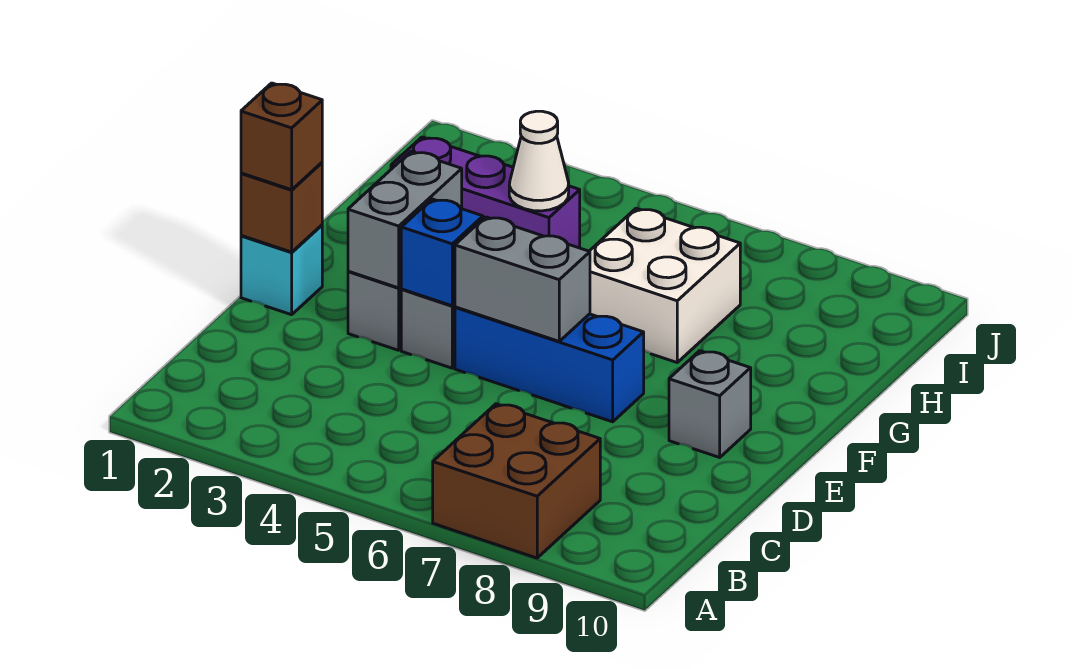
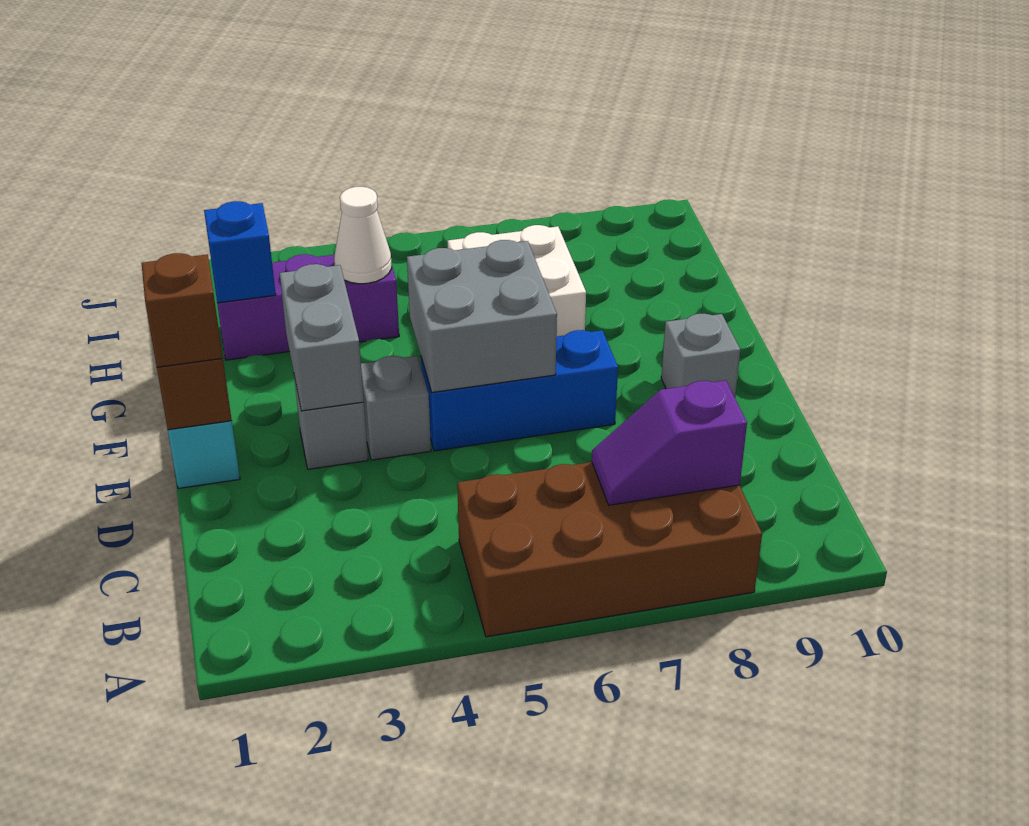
brown brick A7:B8 level 1 -> brown brick A5:B8 level 1
none -> purple slope B7:B8 level 2 top 8
blue brick E4 level 2 -> blue brick H2 level 2
grey brick E5:E6 level 2 -> grey brick E5:F6 level 2

